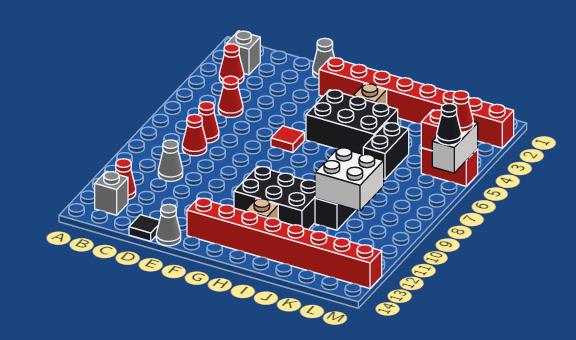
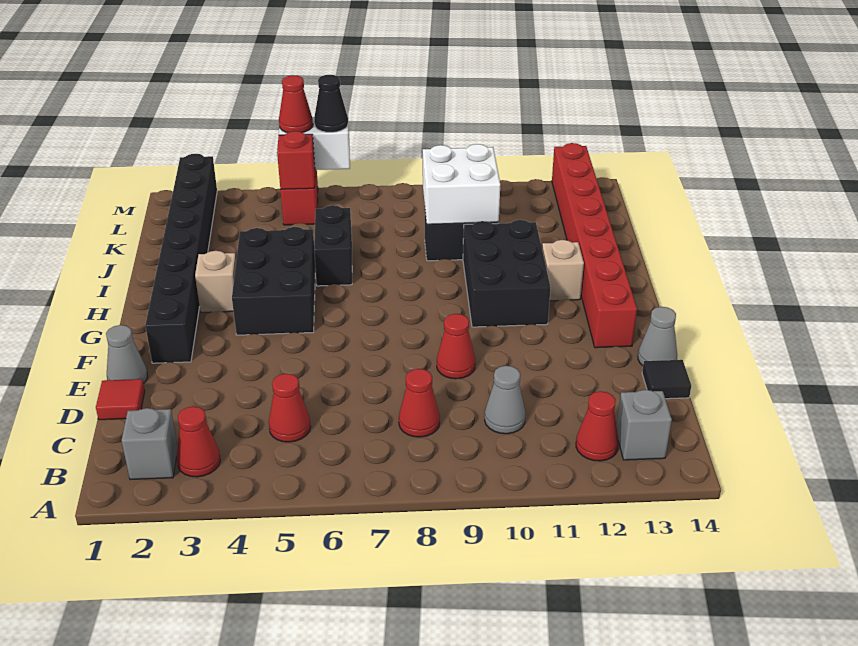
red cone C7 level 1 -> red cone E9 level 1
red brick F2:M2 level 1 -> black brick F2:M2 level 1
red tile F6 level 1 -> red tile D1 level 1
black brick J5:J6 level 1 -> black brick I6:J6 level 1

